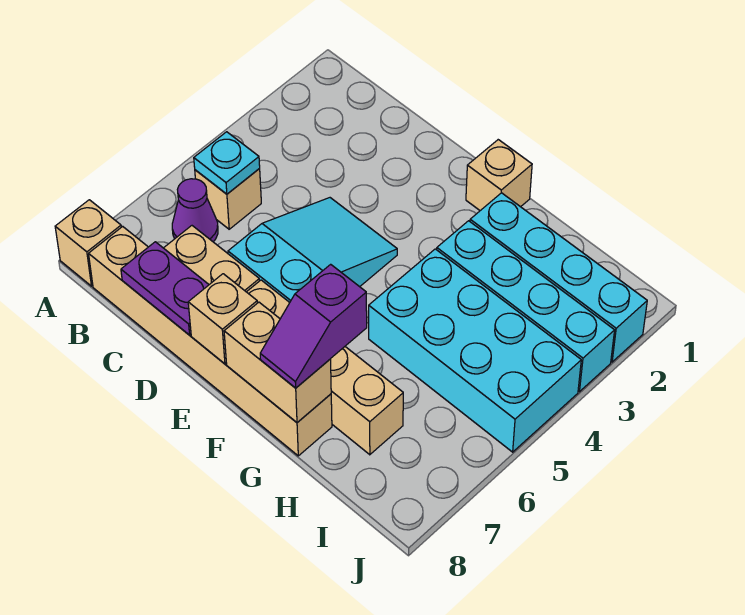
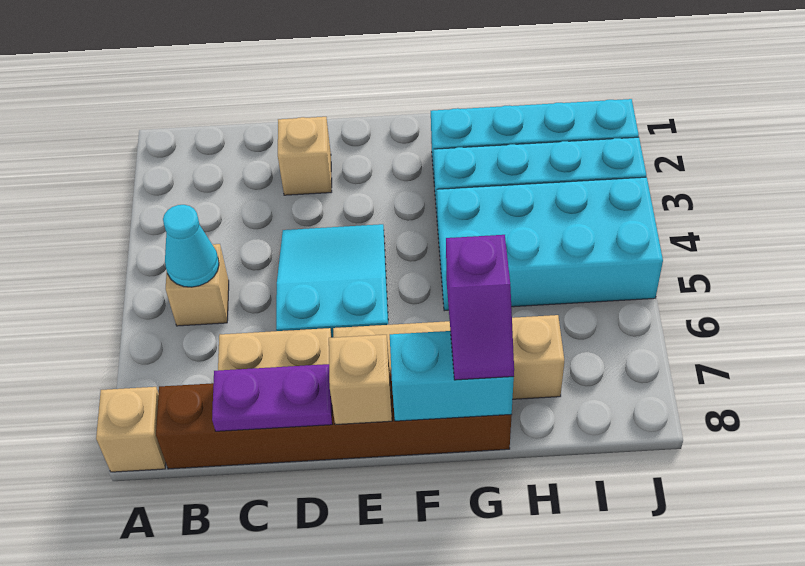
cyan plate B5 level 2 -> cyan cone B5 level 2
purple cone B6 level 1 -> none
tan brick B8:G8 level 1 -> brown brick B8:G8 level 1
tan brick F1 level 1 -> tan brick D2 level 1
tan brick F8:G8 level 2 -> cyan brick F8:G8 level 2

